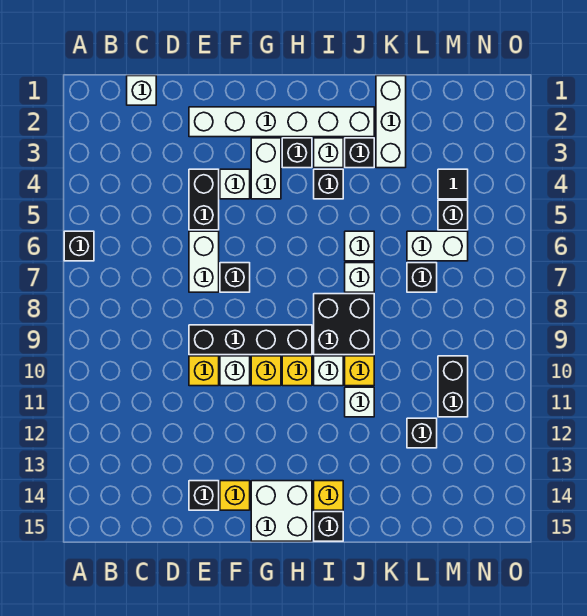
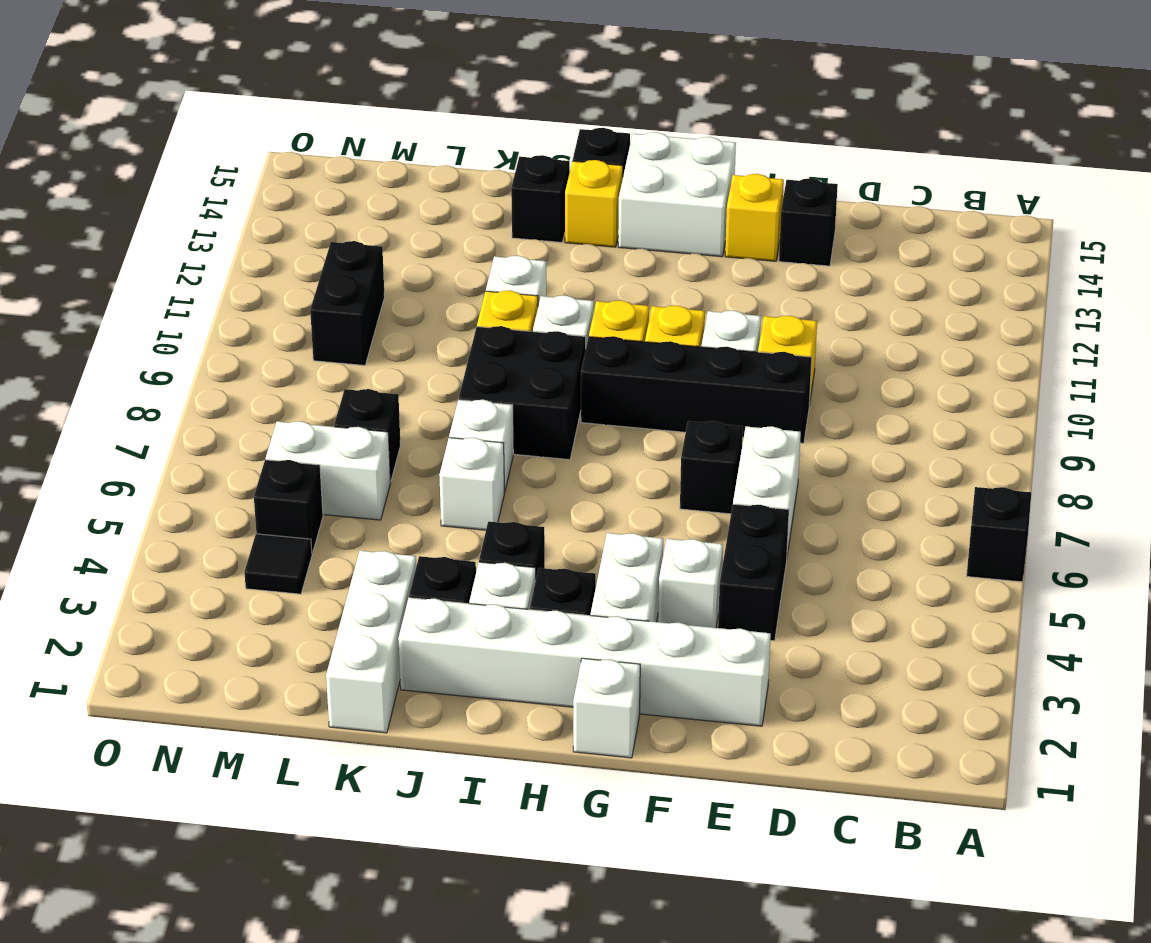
white brick C1 level 1 -> white brick G1 level 1
black brick L12 level 1 -> black brick J14 level 1

